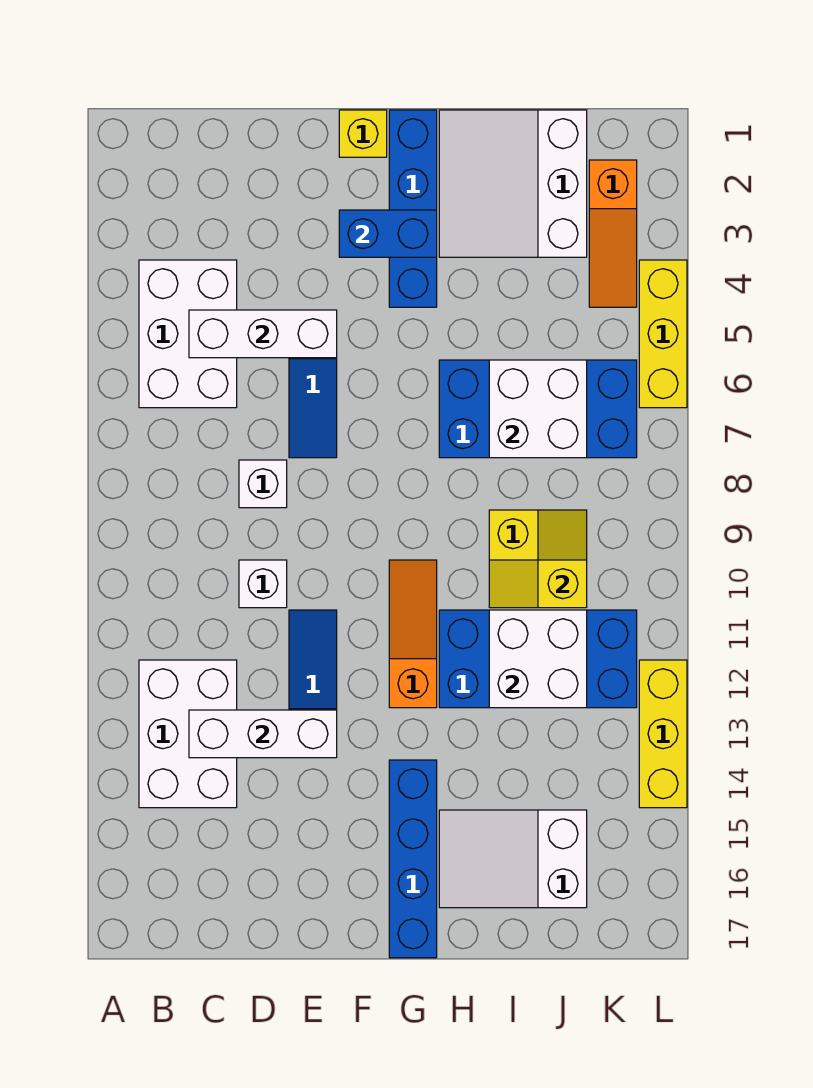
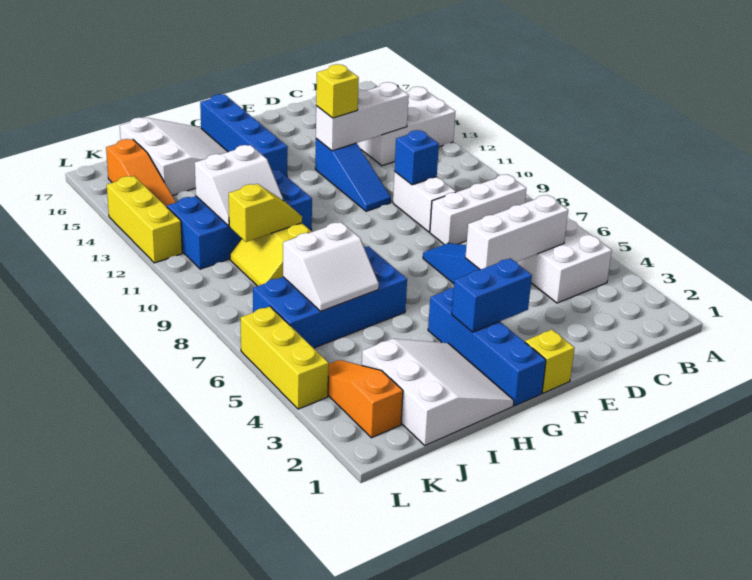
white brick B12:C14 level 1 -> white brick A13:C14 level 1
white brick D8 level 1 -> white brick B8:D8 level 1
white brick D10 level 1 -> white brick D9:D10 level 1
none -> blue brick D10 level 2
none -> yellow brick E13 level 3
orange slope G10:G12 level 1 top 12 -> orange slope K14:K16 level 1 top 16
white slope H15:J16 level 1 top J -> white slope H15:J17 level 1 top J
white brick I6:J7 level 2 -> white slope I6:J7 level 2 top 7
white brick I11:J12 level 2 -> white slope I11:J12 level 2 top 12

